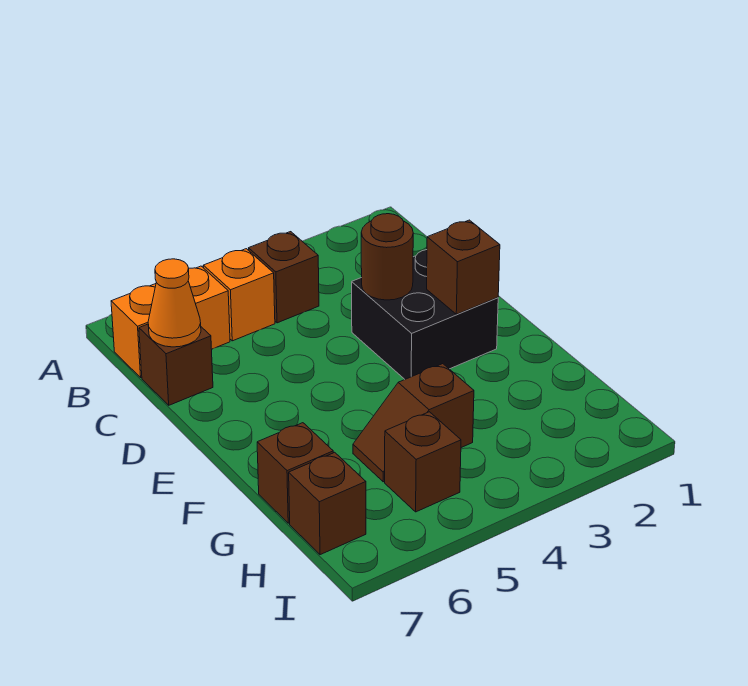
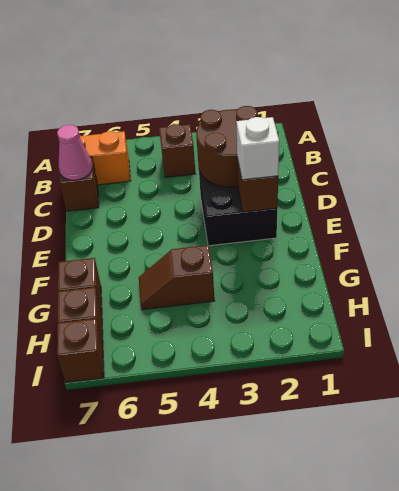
orange brick B5 level 1 -> none
orange cone C7 level 2 -> pink cone C7 level 2
brown round brick D3 level 2 -> brown round brick C2:D3 level 2
none -> white brick E2 level 3
brown brick H5 level 1 -> brown brick I7 level 1

